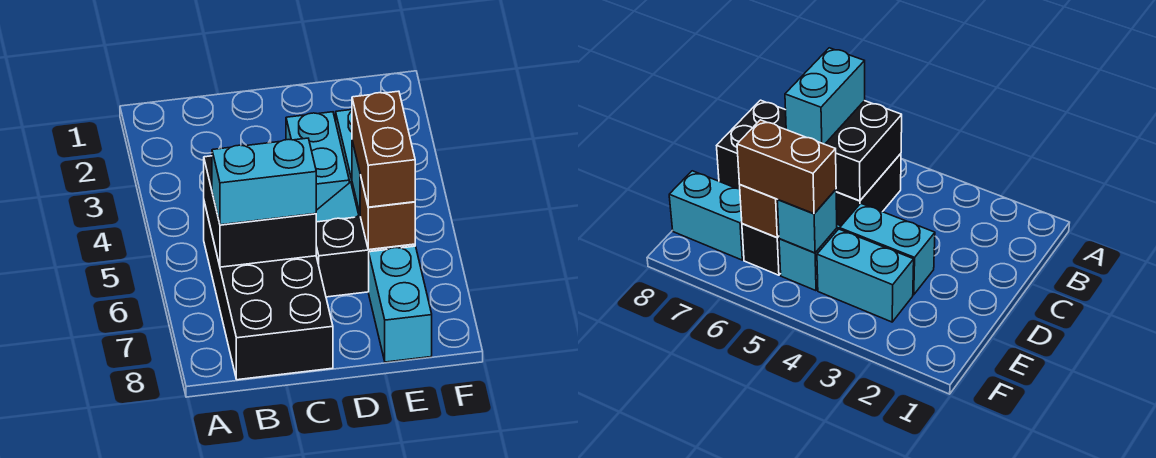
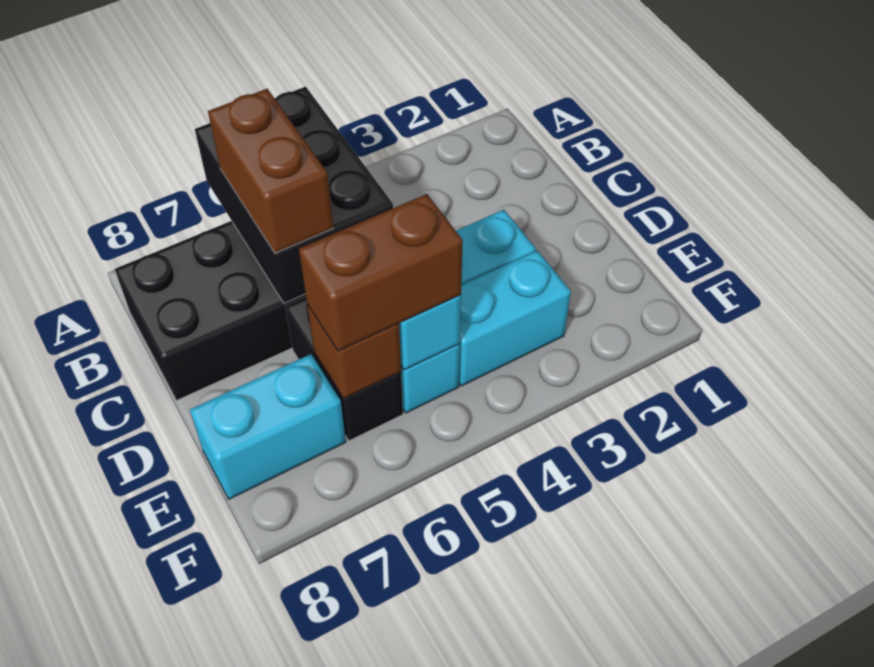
black brick B5:C6 level 2 -> black brick A5:C6 level 2
cyan brick B6:C6 level 3 -> brown brick B6:C6 level 3

